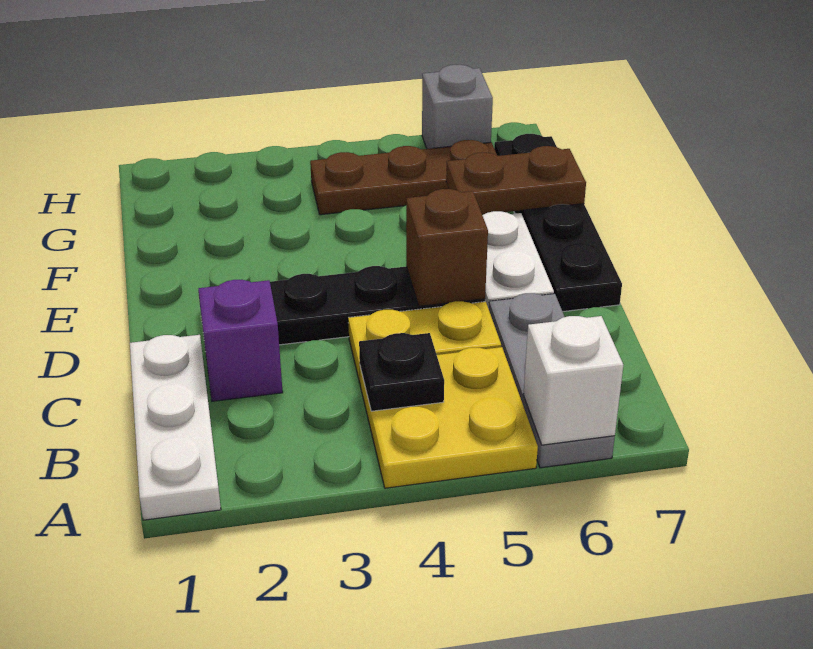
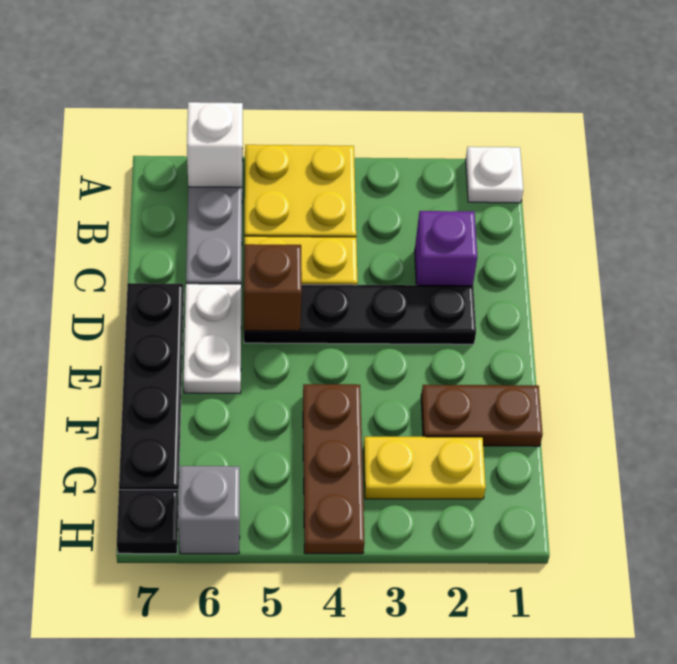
white plate A1:C1 level 1 -> white plate A1 level 1
black plate B4 level 2 -> black plate H7 level 1
brown plate F6:F7 level 2 -> brown plate F1:F2 level 1
none -> yellow plate G2:G3 level 1
brown plate G4:G6 level 1 -> brown plate F4:H4 level 1

